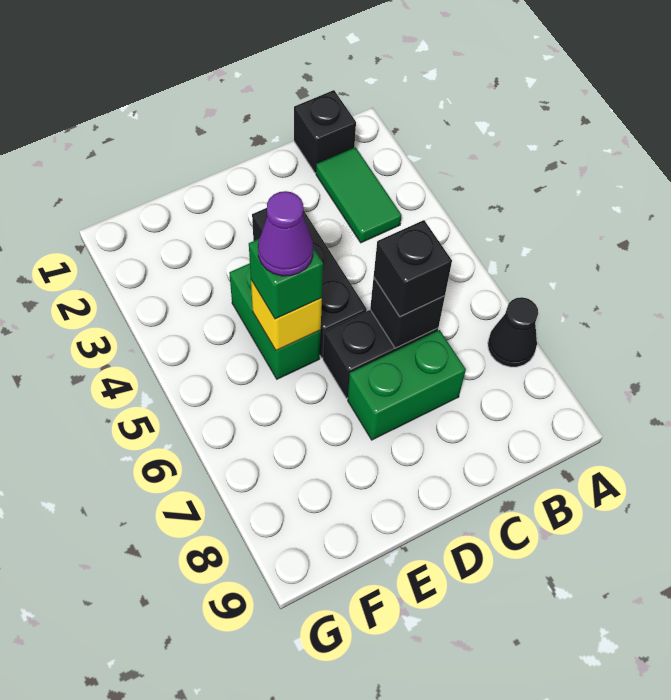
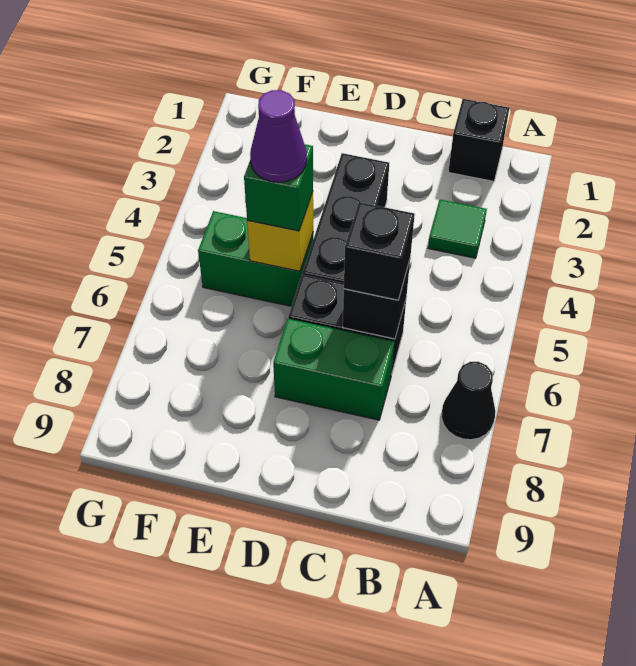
green tile B2:B3 level 1 -> green tile B3 level 1
green brick E4:E5 level 1 -> green brick E5:F5 level 1

